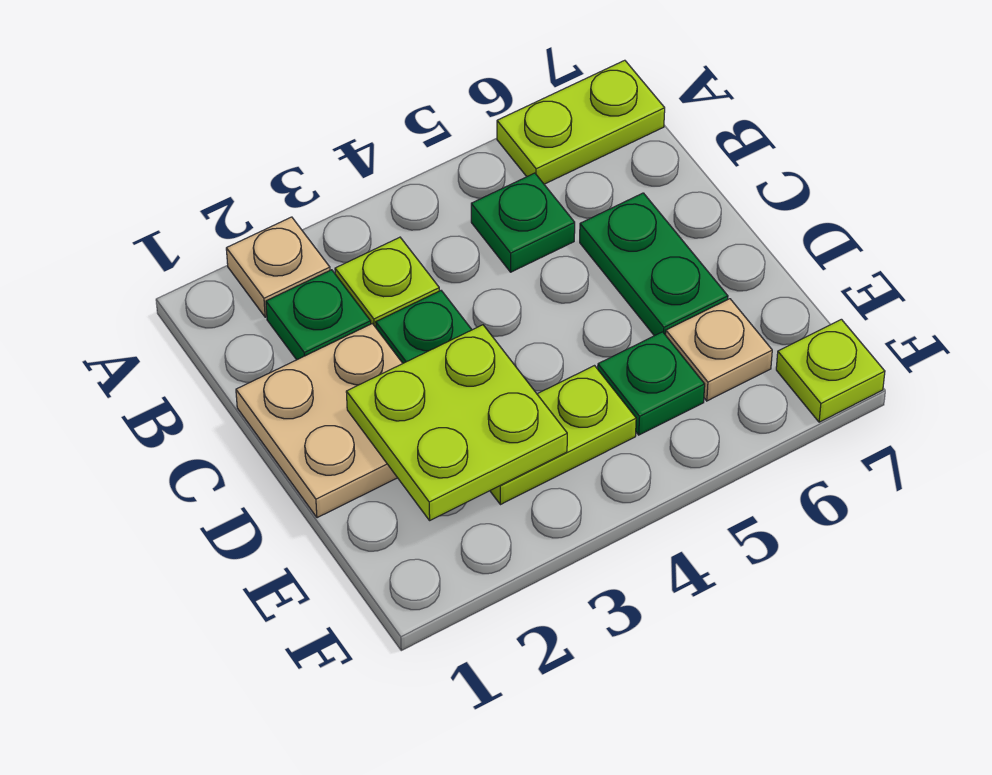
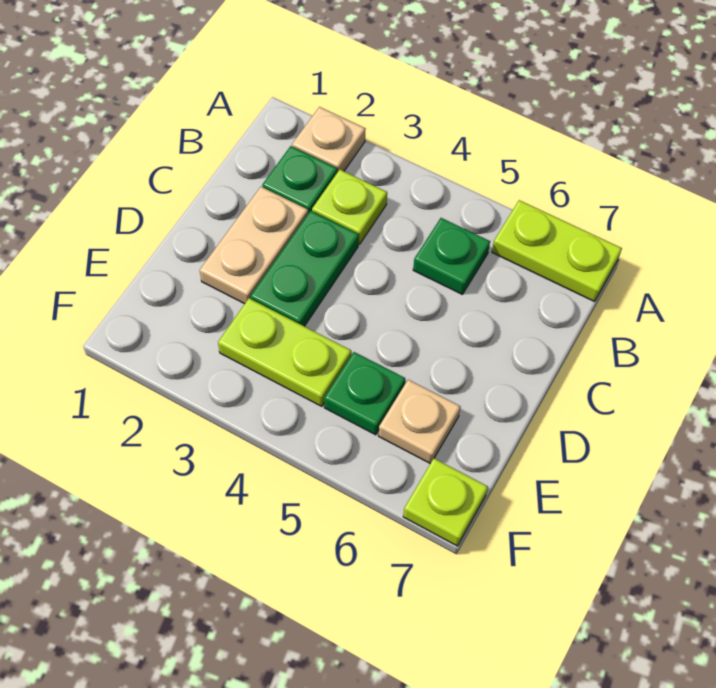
tan plate C1:D2 level 1 -> tan plate C2:D2 level 1
green plate C6:D6 level 1 -> none
lime plate D2:E3 level 2 -> none

